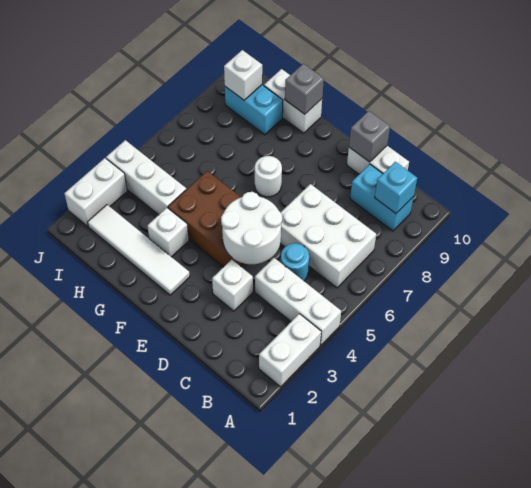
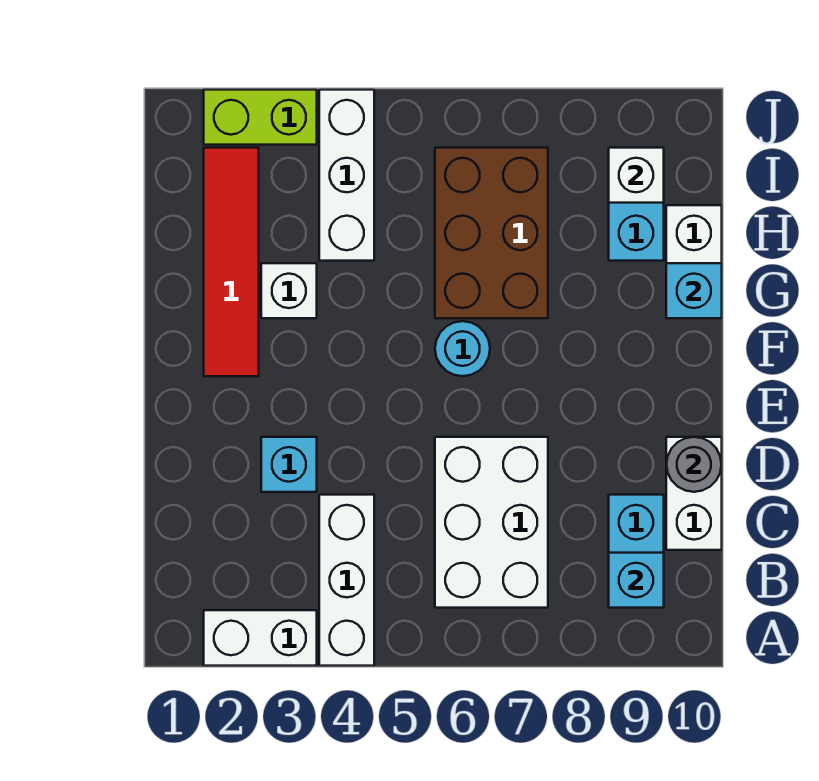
cyan round brick C5 level 1 -> cyan round brick F6 level 1
white brick D3 level 1 -> cyan brick D3 level 1
white round brick D4:E5 level 2 -> none
grey brick D10 level 2 -> grey round brick D10 level 2
brown brick E4:G5 level 1 -> brown brick G6:I7 level 1
white tile F2:I2 level 1 -> red tile F2:I2 level 1
white round brick F7 level 1 -> none
grey brick G10 level 2 -> cyan brick G10 level 2
white brick J2:J3 level 1 -> lime brick J2:J3 level 1

